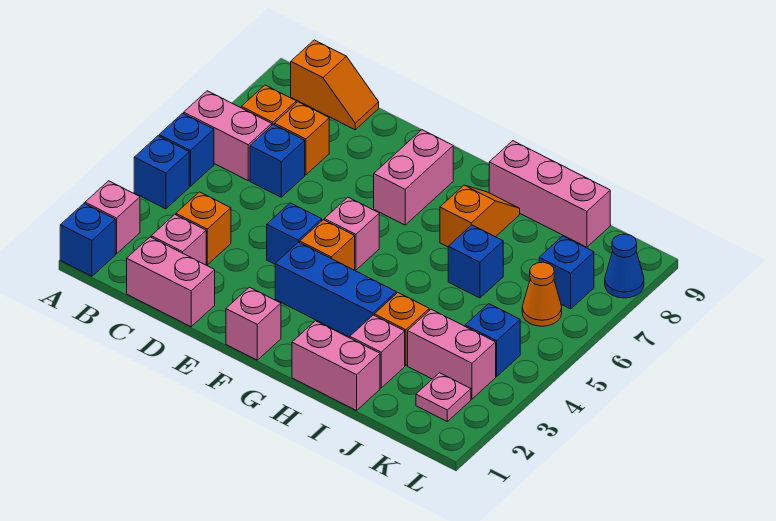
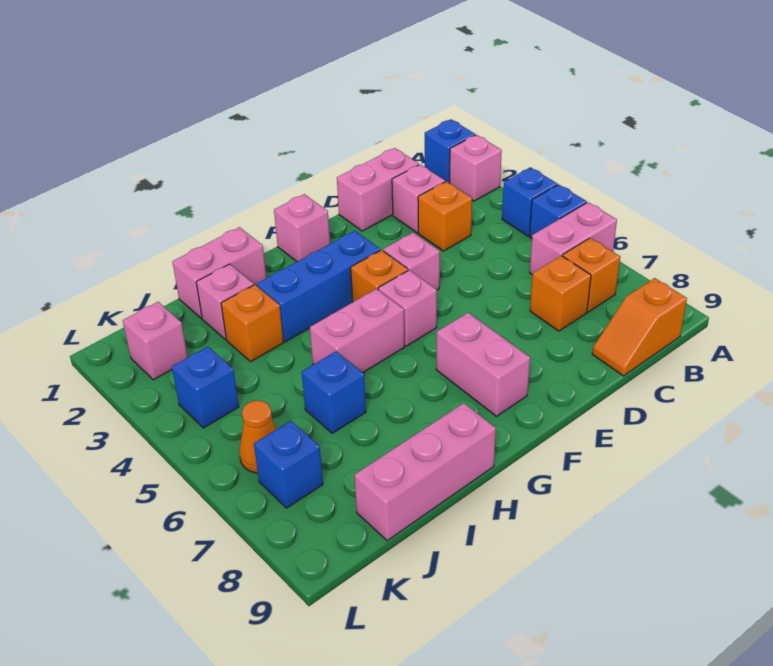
blue brick C6 level 1 -> none
blue brick E4 level 1 -> pink brick E4 level 1
orange slope H7:H8 level 1 top 7 -> none
pink brick J3:K3 level 1 -> pink brick G5:H5 level 1
pink plate K2 level 1 -> pink brick K2 level 1
blue cone L8 level 1 -> none

